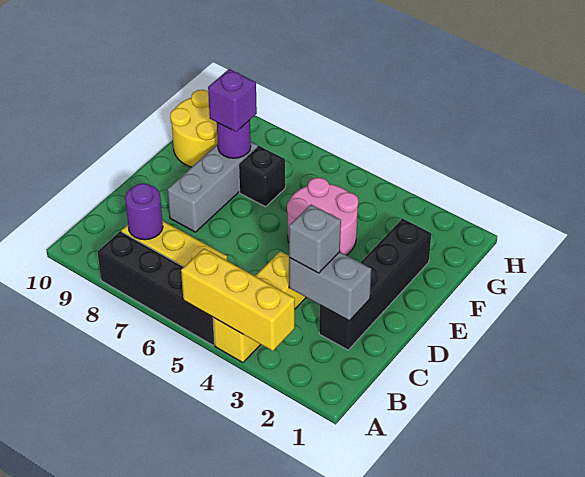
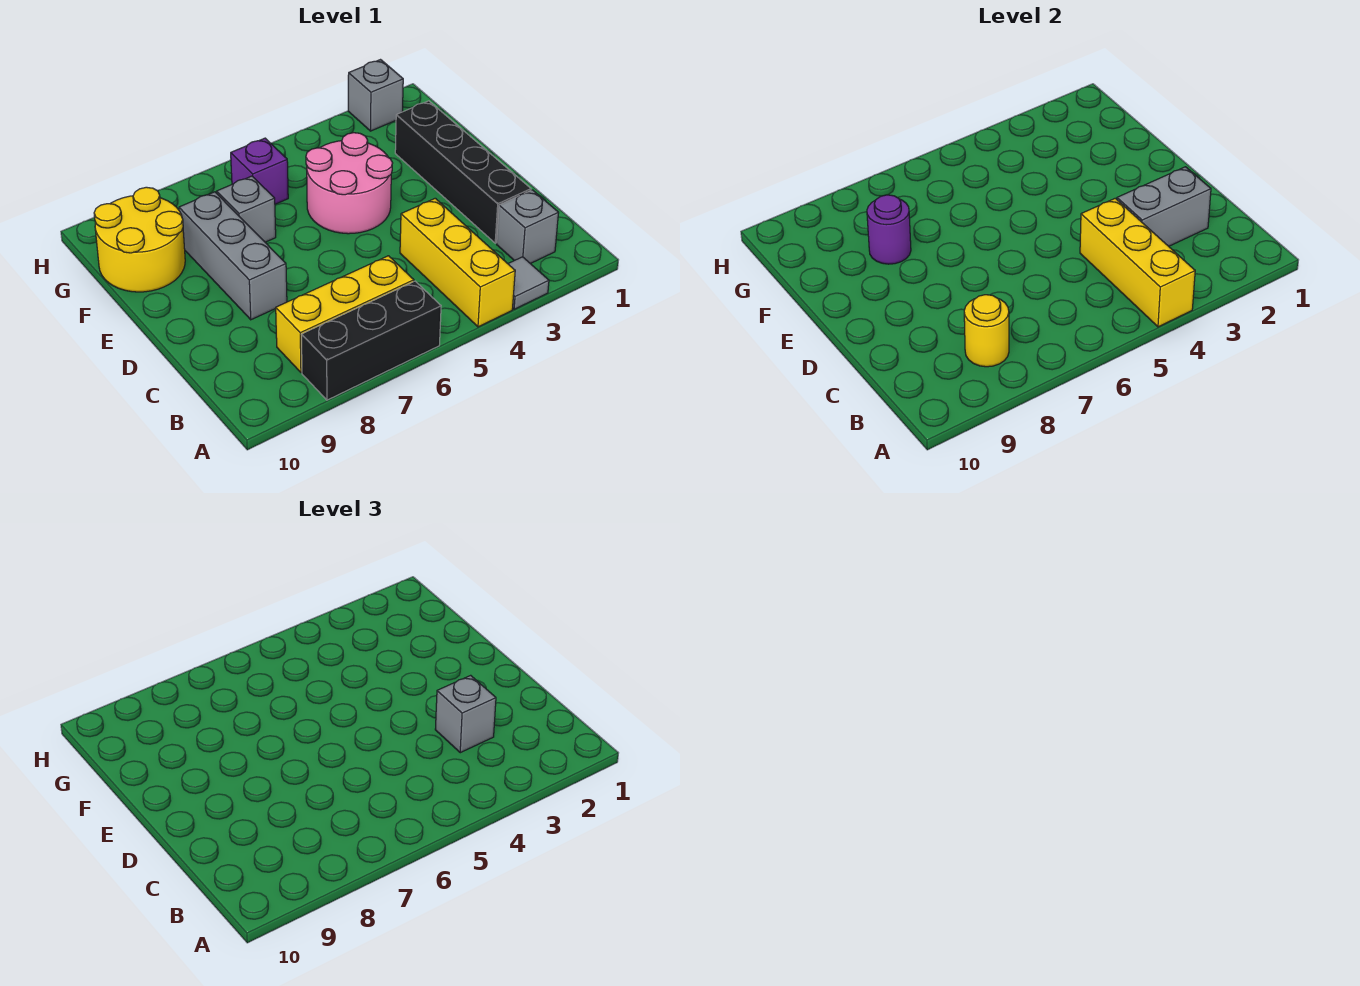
none -> grey tile A3 level 1
yellow brick A3:A5 level 2 -> yellow brick A4:C4 level 2
black brick A5:A8 level 1 -> black brick A6:A8 level 1
none -> grey brick B2 level 1
purple round brick B8 level 2 -> yellow round brick B8 level 2
black brick F7 level 1 -> grey brick F7 level 1
purple brick F8 level 3 -> purple brick G6 level 1
none -> grey brick H2 level 1

